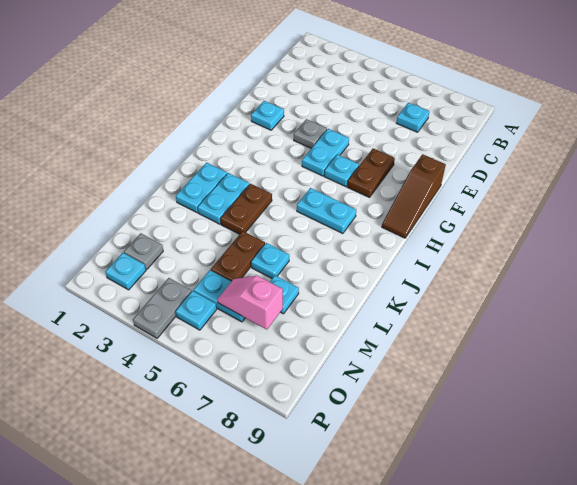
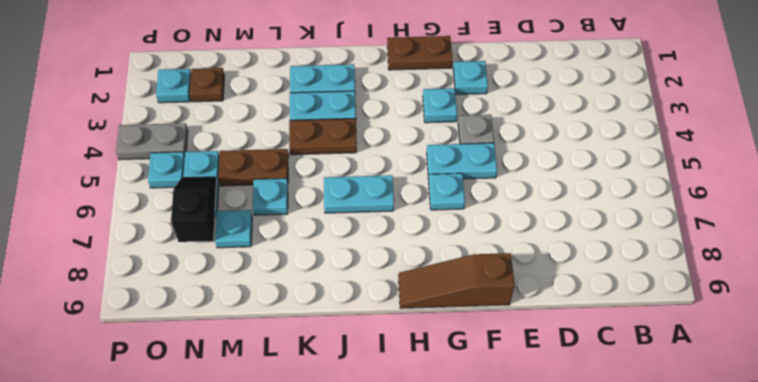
cyan plate C7 level 1 -> cyan plate G3 level 1
brown plate F7:G7 level 1 -> brown plate G1:H1 level 1
cyan plate I6:I7 level 1 -> cyan plate I6:J6 level 1
grey plate N2 level 1 -> brown plate N2 level 1
pink slope N6:N7 level 2 top 7 -> black slope N6:N7 level 2 top 7

